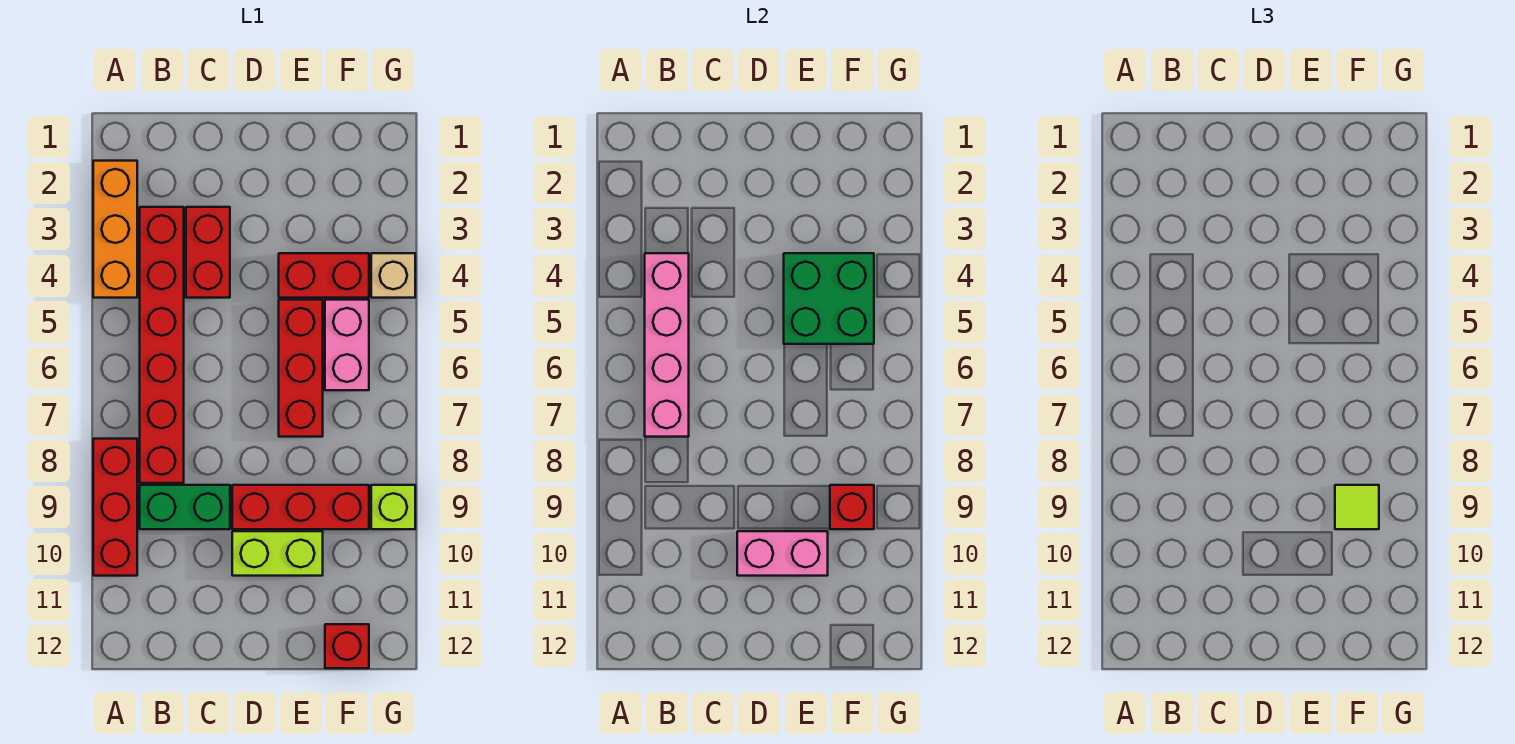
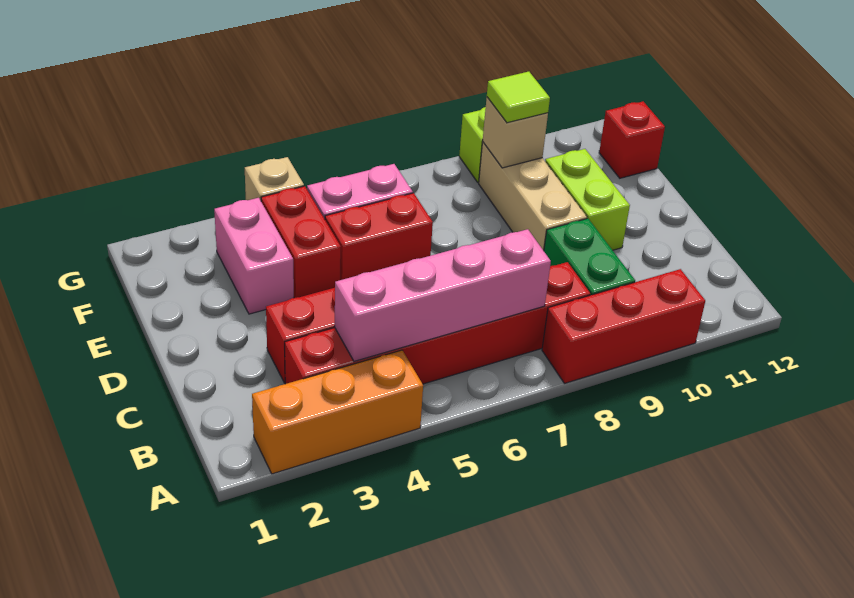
red brick D9:F9 level 1 -> tan brick D9:F9 level 1
pink brick D10:E10 level 2 -> pink brick E3:F3 level 1
green brick E4:F5 level 2 -> none
red brick E5:E7 level 1 -> red brick E5:E6 level 1
red brick F9 level 2 -> tan brick F9 level 2

